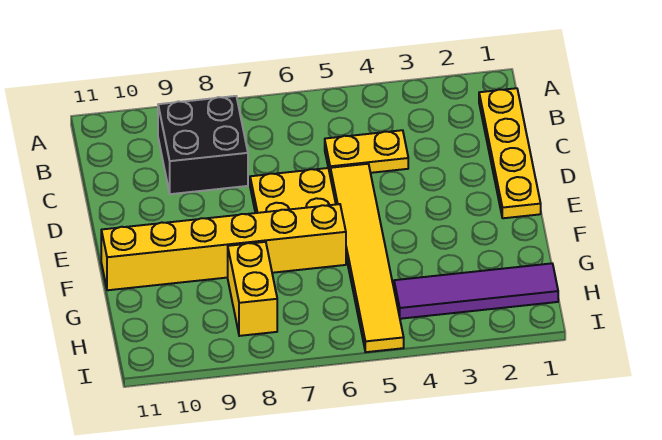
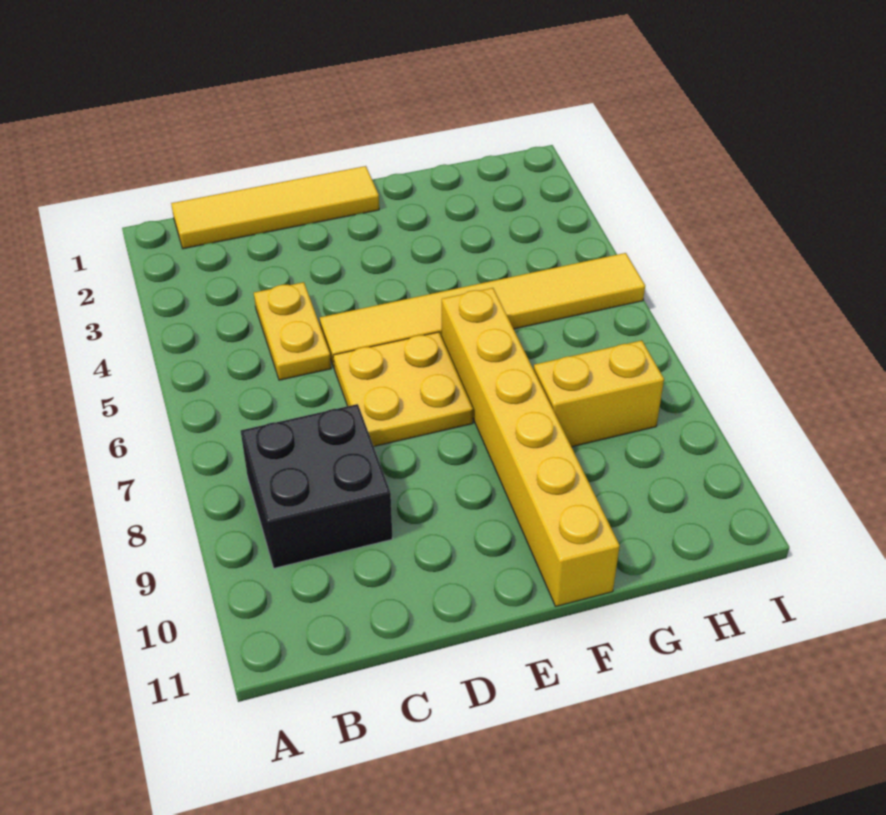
yellow plate B1:E1 level 1 -> yellow tile B1:E1 level 1
purple tile H1:H4 level 1 -> none

